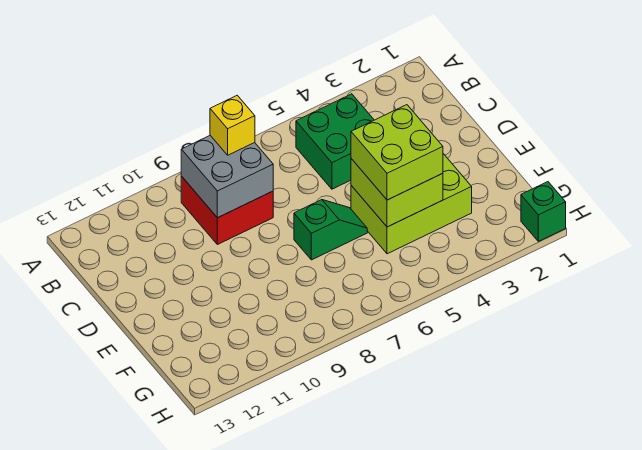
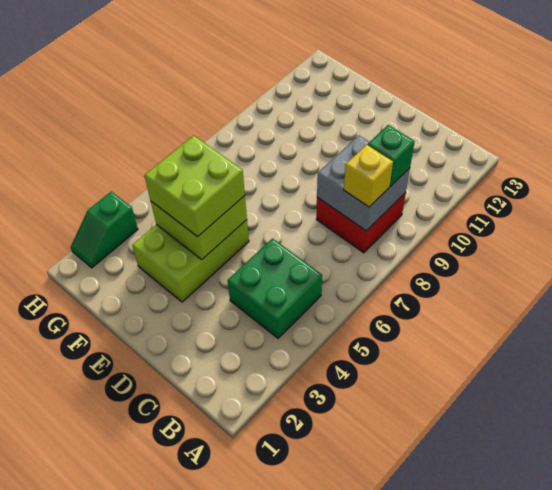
green slope E6:E7 level 1 top 7 -> green slope H2:H3 level 1 top 3
green brick H1 level 1 -> green brick B9 level 3

